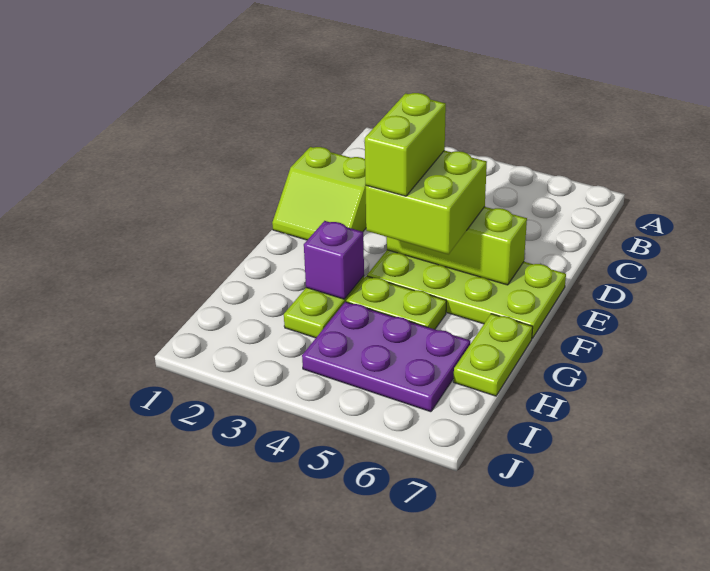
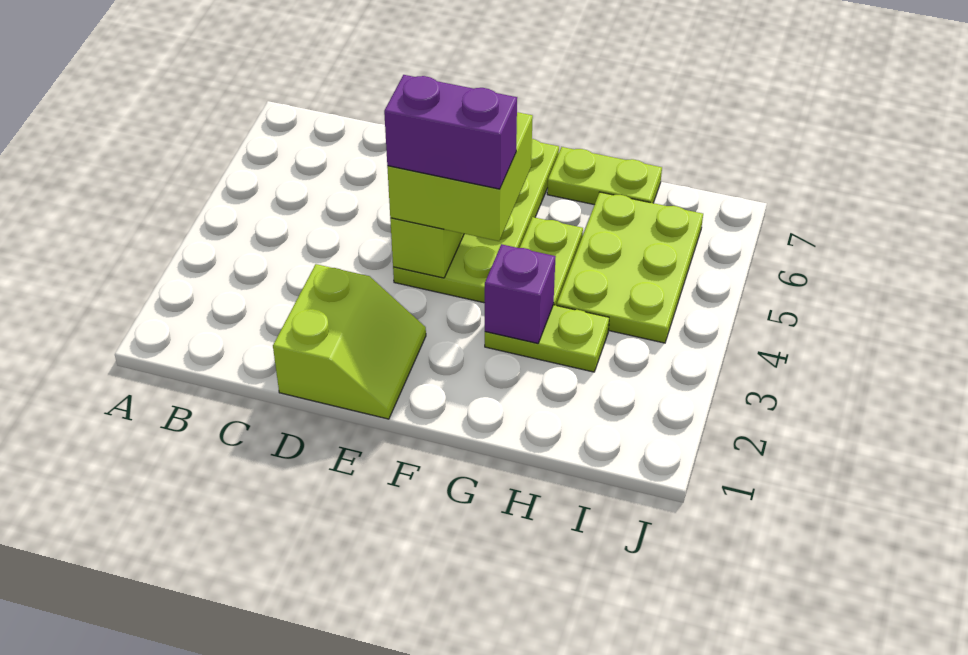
lime brick E4:F4 level 4 -> purple brick E4:F4 level 4
purple plate H4:I6 level 1 -> lime plate H4:I6 level 1

